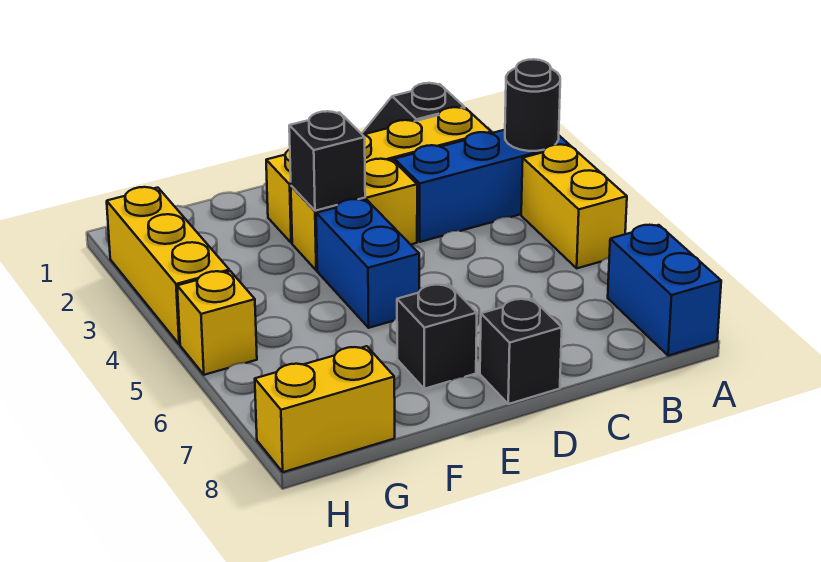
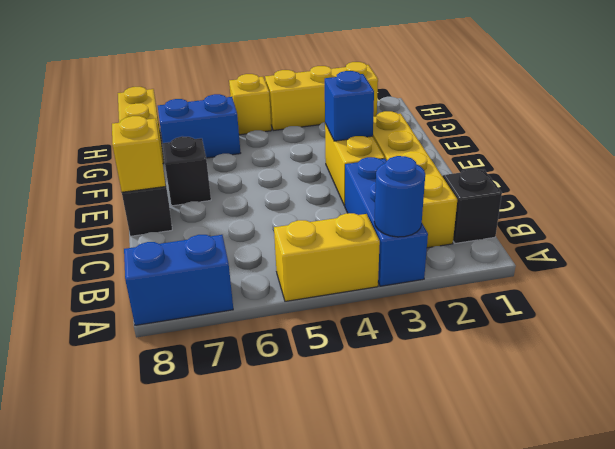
black round brick A3 level 2 -> blue round brick A3 level 2
none -> yellow brick D8 level 2
black brick E3 level 2 -> blue brick E3 level 2
blue brick E4:E5 level 1 -> blue brick G6:G7 level 1

